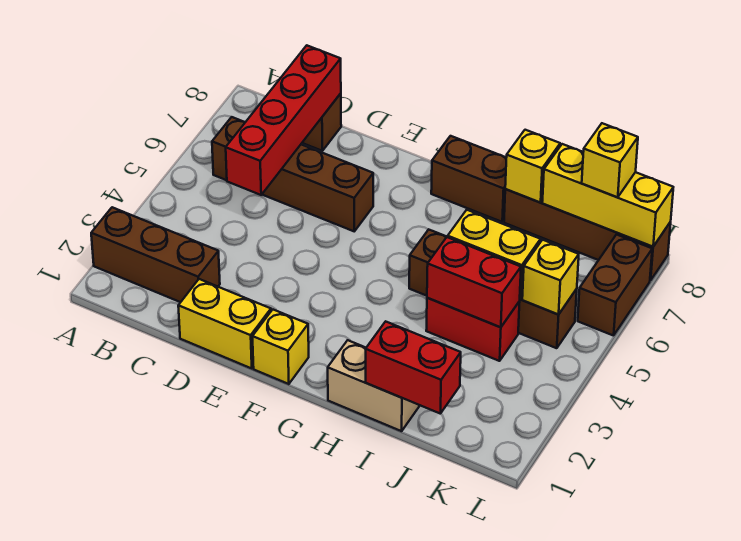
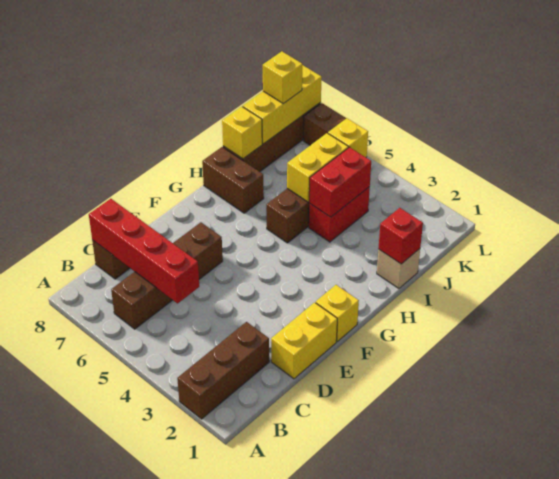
brown brick G8:H8 level 1 -> brown brick H7:H8 level 1
tan brick H1:I1 level 1 -> tan brick I1 level 1
red brick I1:J1 level 2 -> red brick I1 level 2

